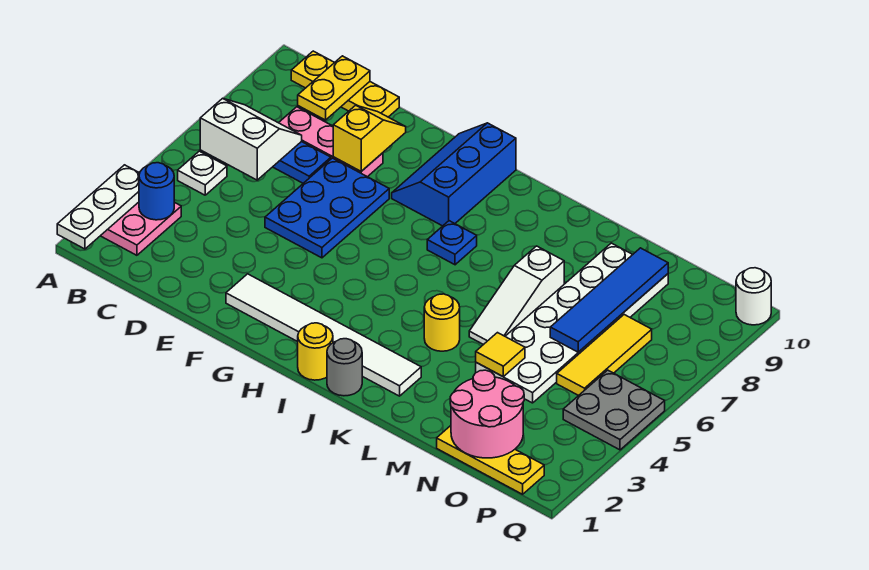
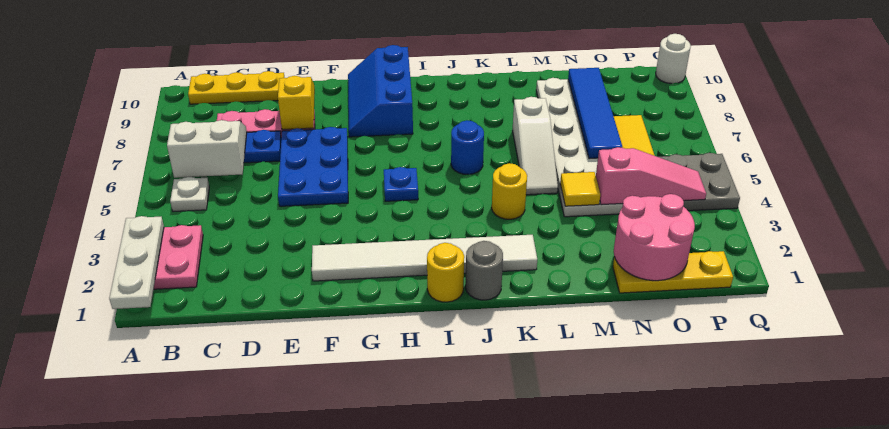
blue round brick B3 level 2 -> blue round brick J6 level 1
yellow plate C9:C10 level 2 -> none
blue plate I7 level 1 -> blue plate H5 level 1
none -> pink slope N4:P4 level 2 top N

